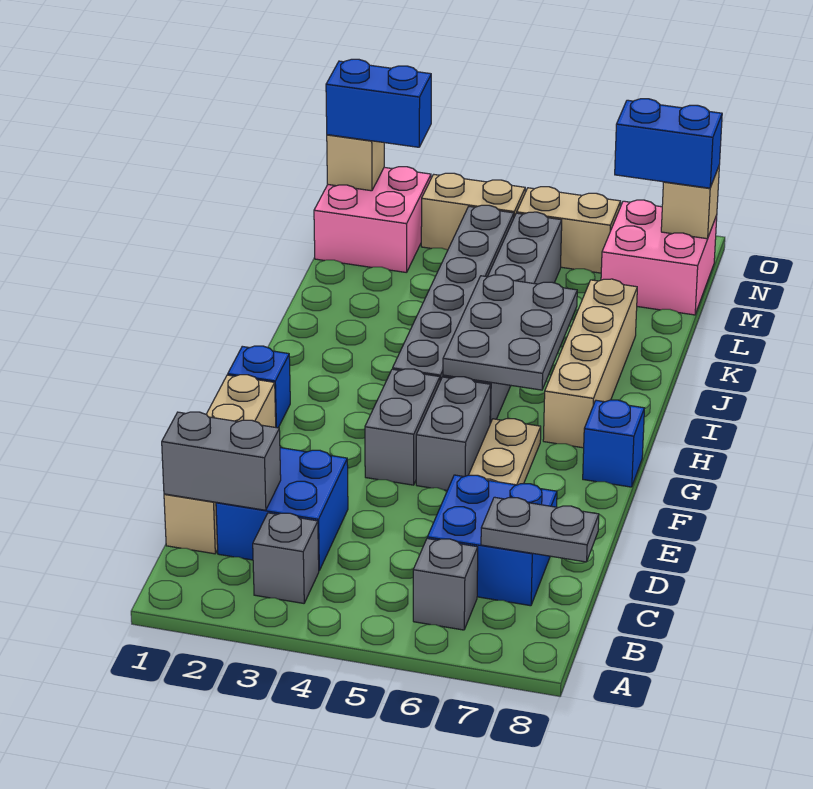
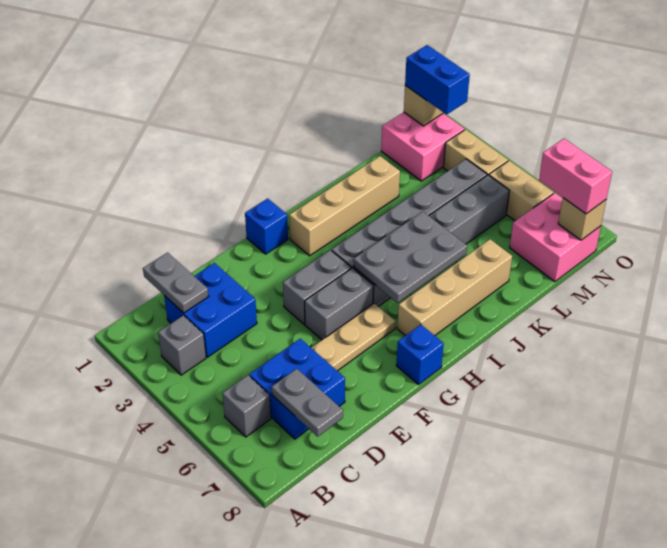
tan brick C1:F1 level 1 -> tan brick H2:K2 level 1
grey brick C1:C2 level 2 -> grey plate C1:C2 level 2
blue brick N7:N8 level 3 -> pink brick N7:N8 level 3

